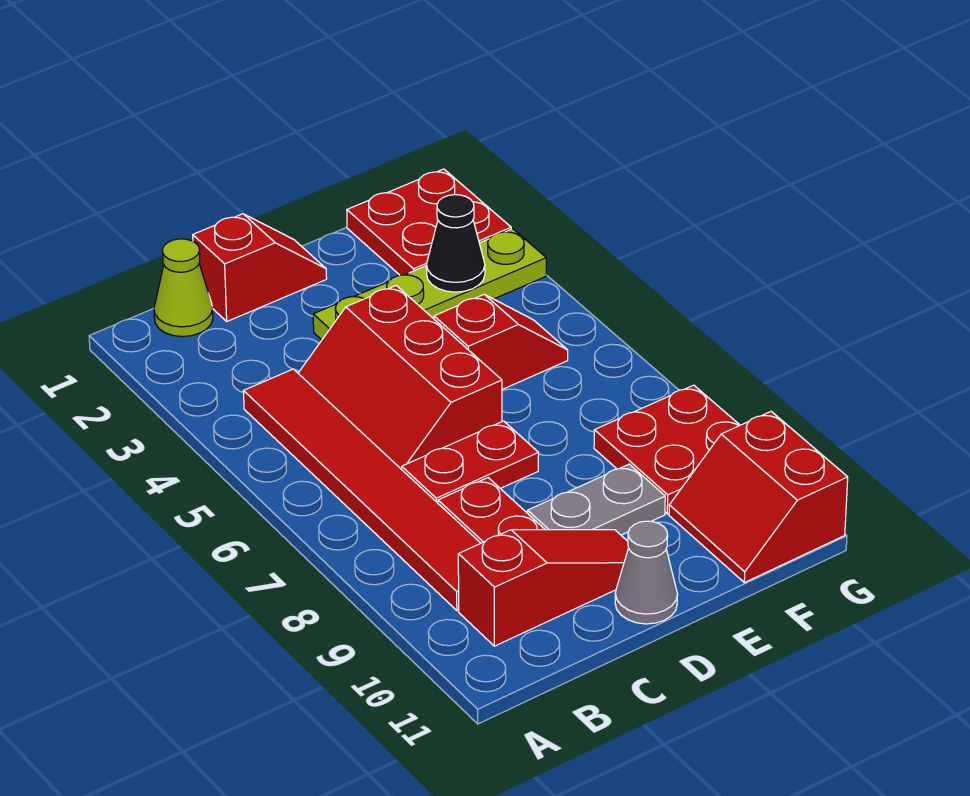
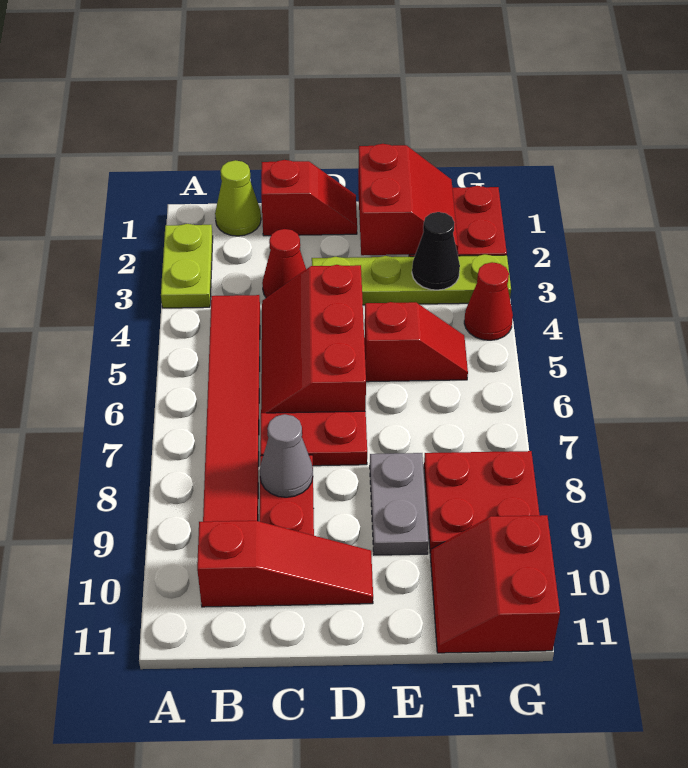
none -> lime plate A2:A3 level 1
none -> red cone C3 level 1
grey plate D9:E9 level 1 -> grey plate E8:E9 level 1
grey cone D11 level 1 -> grey cone C8 level 2
none -> red slope E1:F2 level 2 top E
none -> red cone G4 level 1

